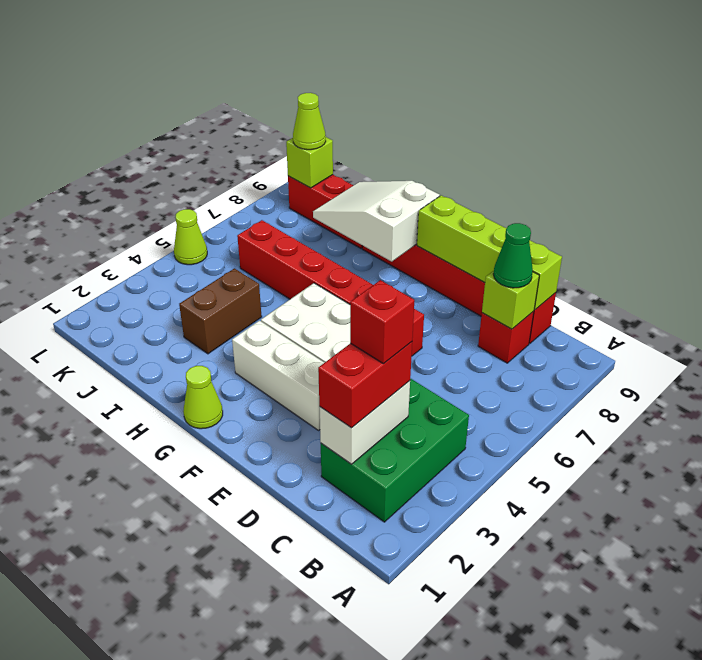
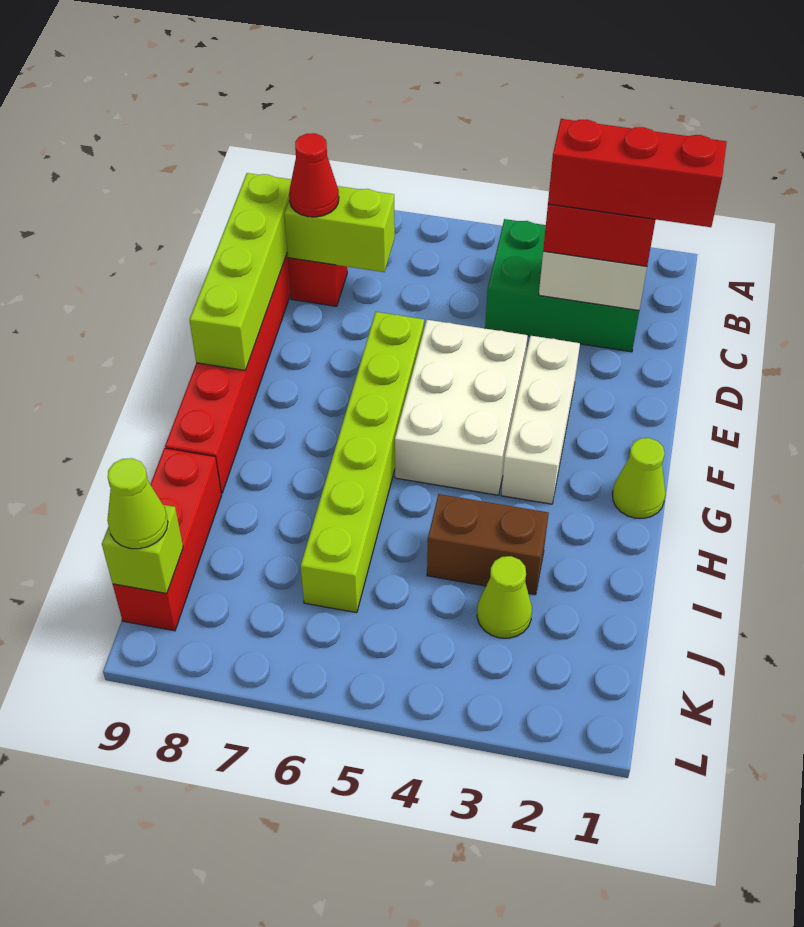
red brick C3 level 4 -> red brick C1:C3 level 4
lime brick C8 level 2 -> lime brick C7:C8 level 2
green cone C8 level 3 -> red cone C8 level 3
red brick E6:J6 level 1 -> lime brick E6:J6 level 1
white slope G8:I9 level 2 top G -> none
lime cone L5 level 1 -> lime cone J3 level 1

